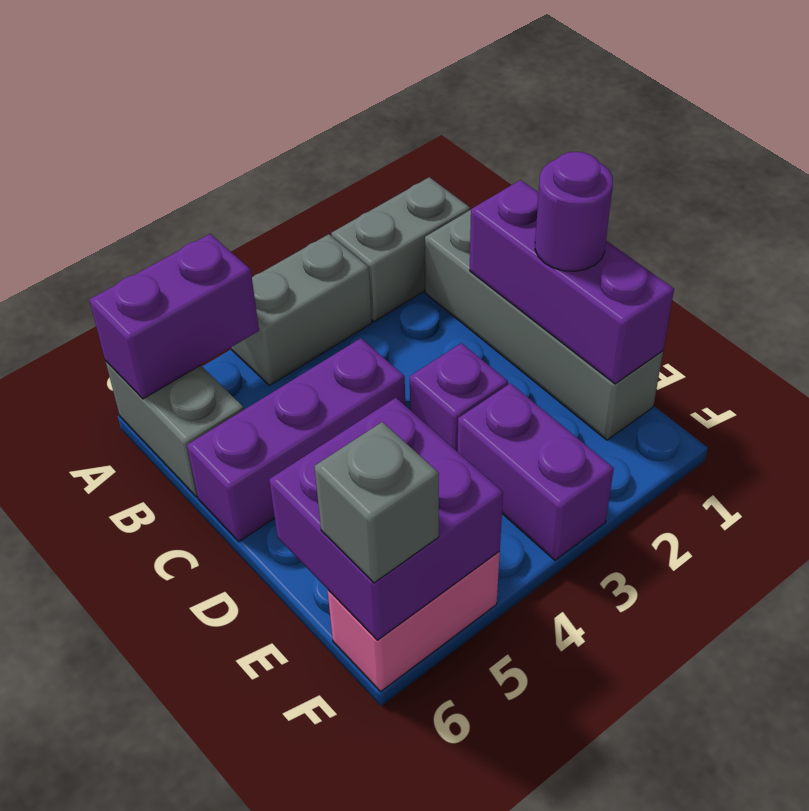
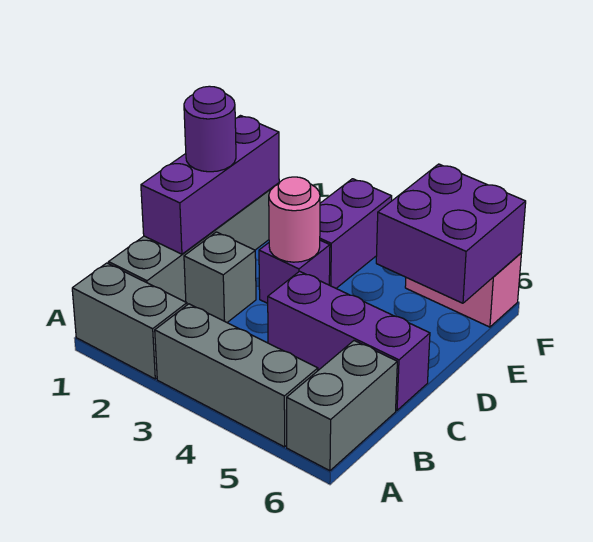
grey brick A3:A4 level 1 -> grey brick A3:A5 level 1
purple brick A5:A6 level 2 -> none
none -> pink round brick D3 level 2
grey brick F6 level 3 -> grey brick C2 level 1

